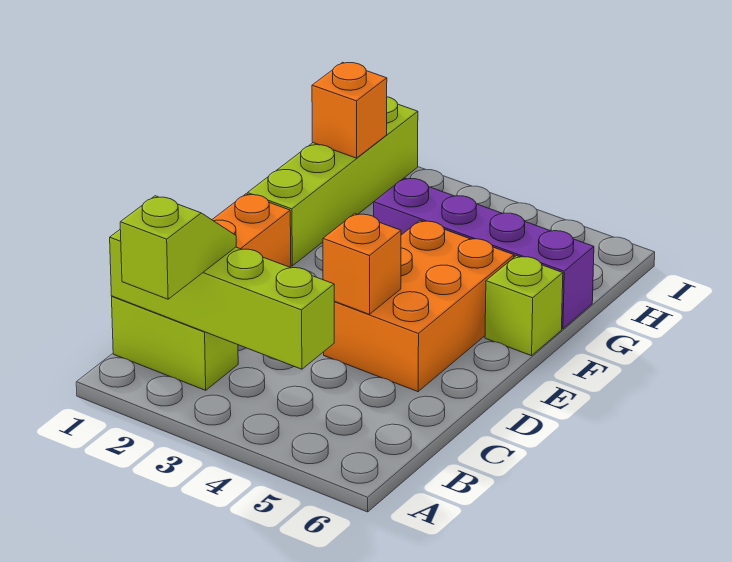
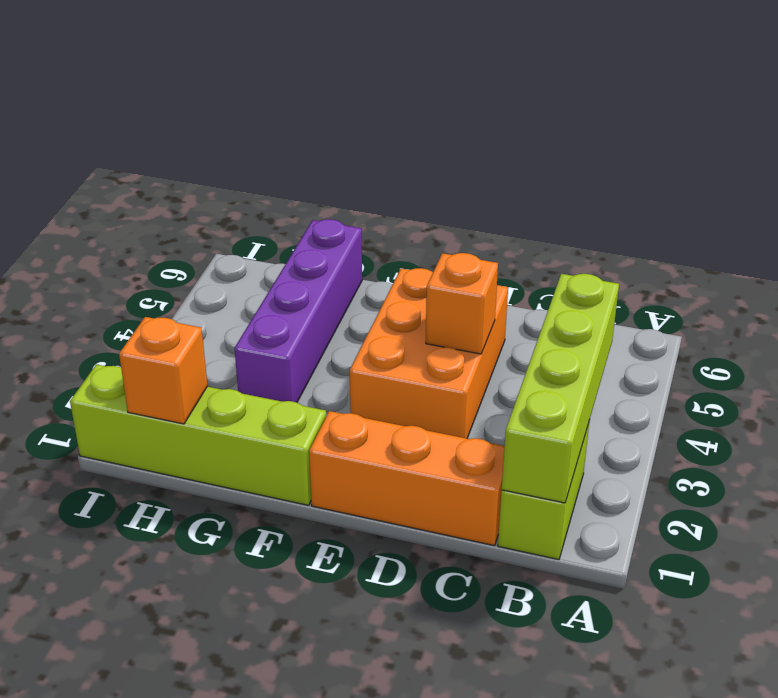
lime slope A2:B2 level 3 top A -> none
orange brick D4:F5 level 1 -> orange brick D3:E5 level 1
lime brick F6 level 1 -> none

